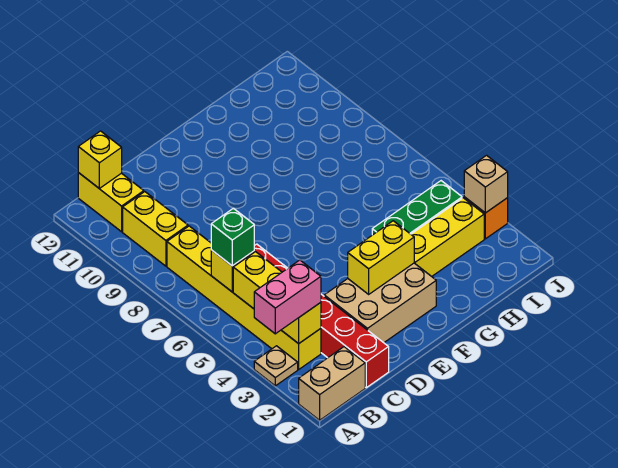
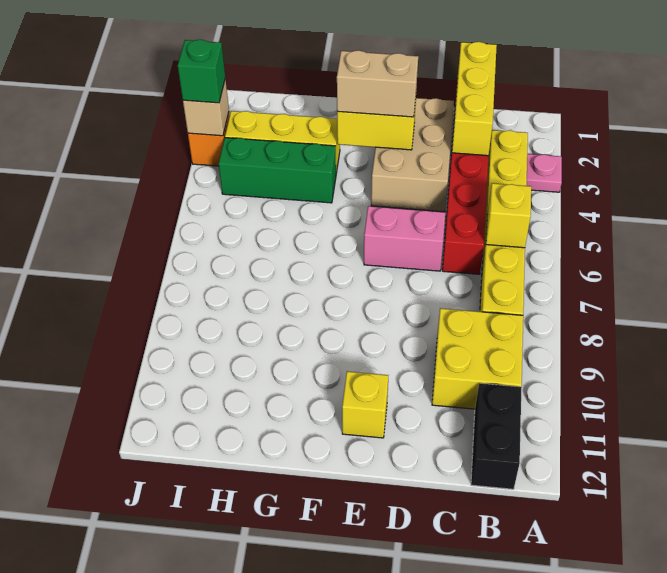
tan brick A1:B1 level 1 -> tan brick E3:F3 level 3
tan plate A3 level 1 -> pink plate A3 level 1
pink brick A3:B3 level 3 -> pink brick D6:E6 level 1
yellow brick B3:B5 level 2 -> yellow brick C1:C3 level 2
green brick B6 level 3 -> green brick J3 level 3
yellow brick B9:B10 level 1 -> yellow brick B9:C10 level 1
yellow brick B11:B12 level 1 -> black brick B11:B12 level 1
yellow brick B12 level 2 -> yellow brick E11 level 1
tan brick D2:F3 level 1 -> tan brick D2:E4 level 1

